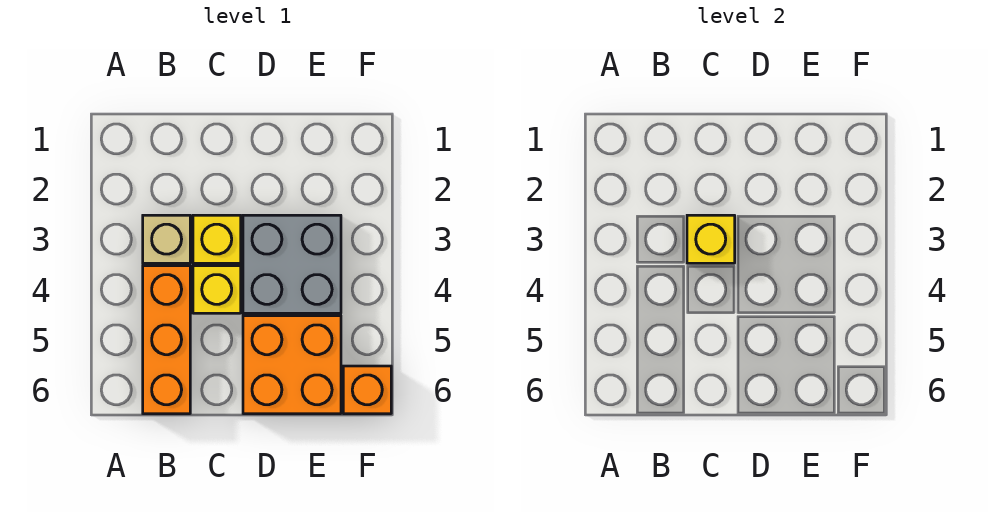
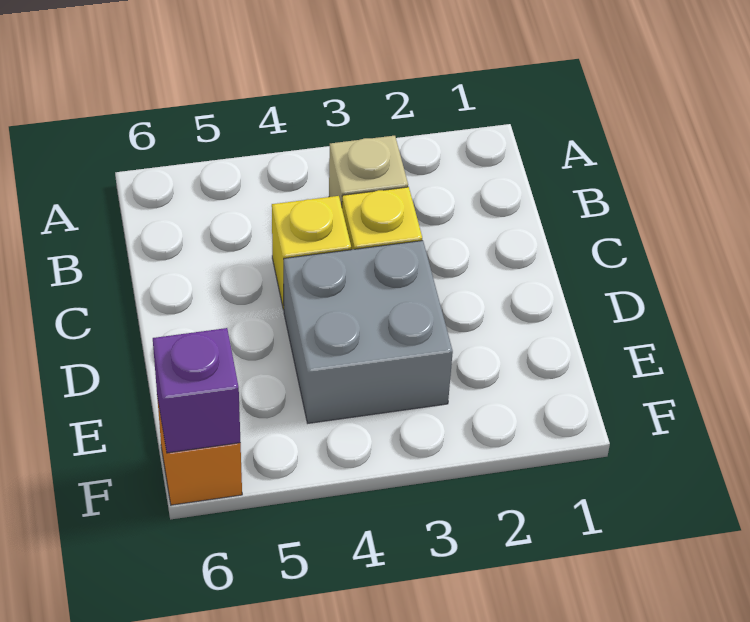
orange brick B4:B6 level 1 -> none
yellow brick C3 level 2 -> none
orange brick D5:E6 level 1 -> none
none -> purple brick F6 level 2

